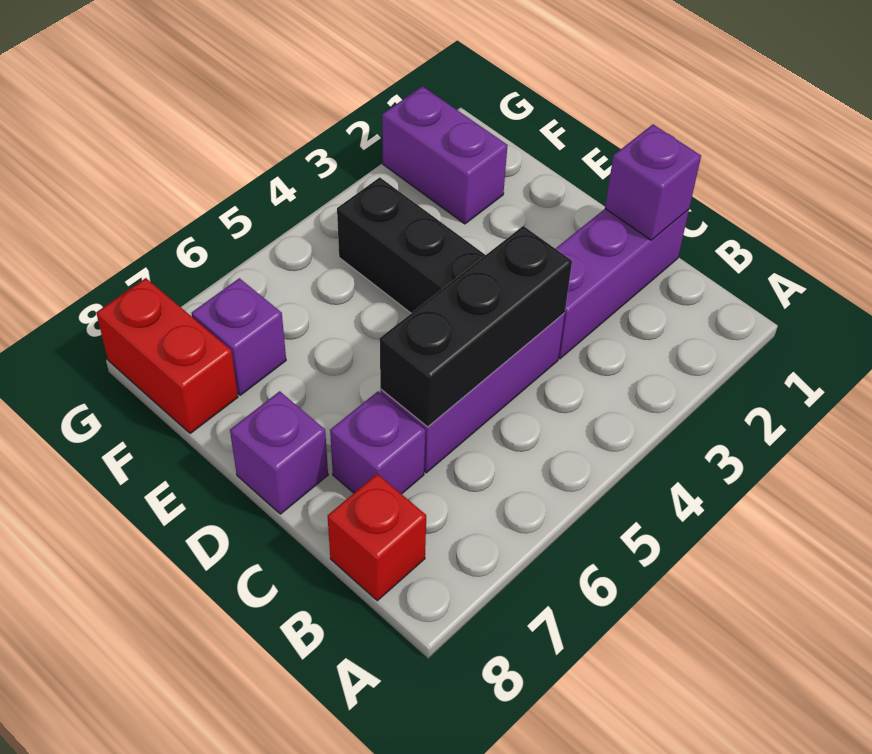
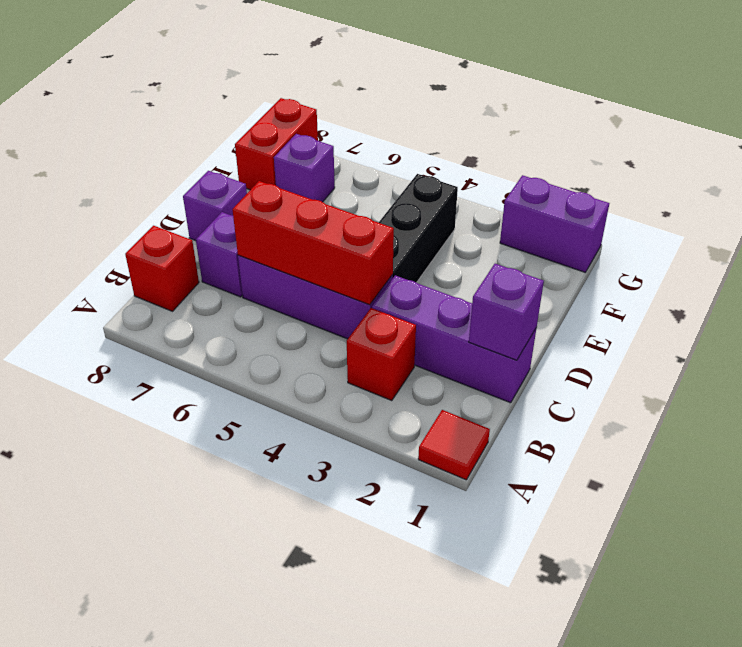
none -> red tile A1 level 1
none -> red brick B3 level 1
black brick C4:C6 level 2 -> red brick C4:C6 level 2
purple brick F2:G2 level 1 -> purple brick G1:G2 level 1

